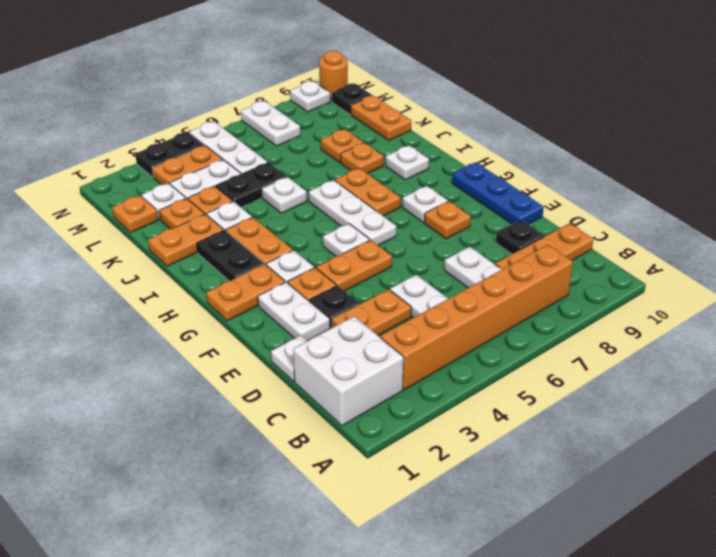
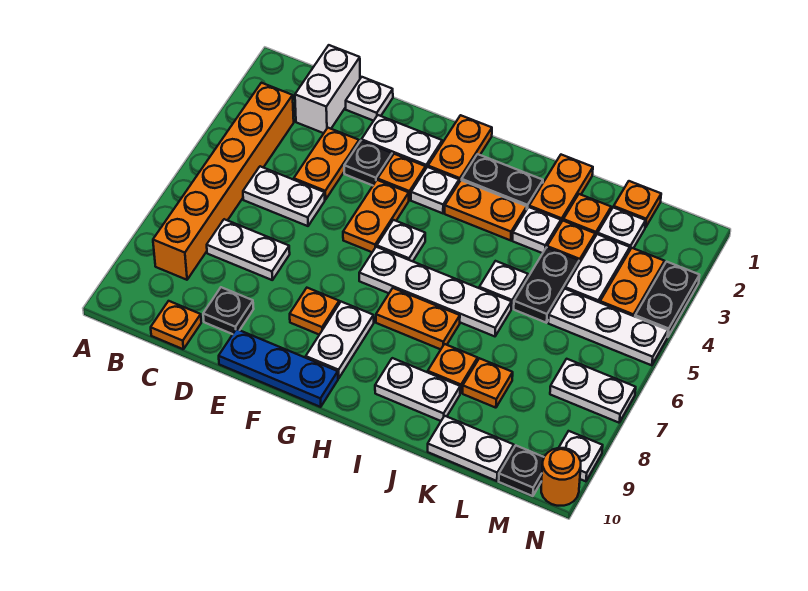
white brick B1:C2 level 1 -> white brick C1:C2 level 1
orange plate C8:C10 level 1 -> orange plate C10 level 1
white plate G6:I6 level 1 -> white plate G6:J6 level 1
white plate G8 level 1 -> white plate G8:G9 level 1
white plate I9 level 1 -> white plate I9:J9 level 1
orange plate K10:L10 level 1 -> white plate K10:L10 level 1

